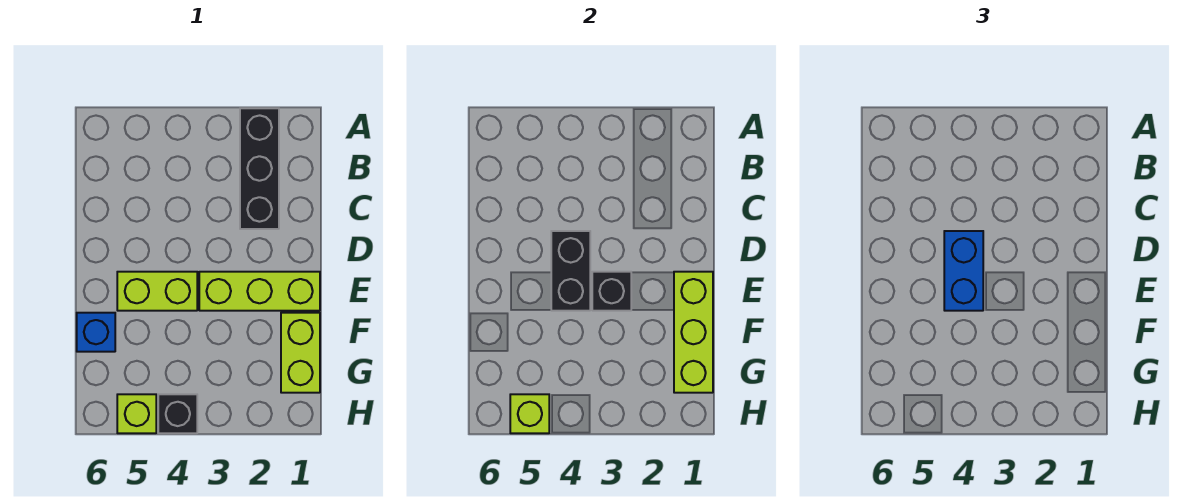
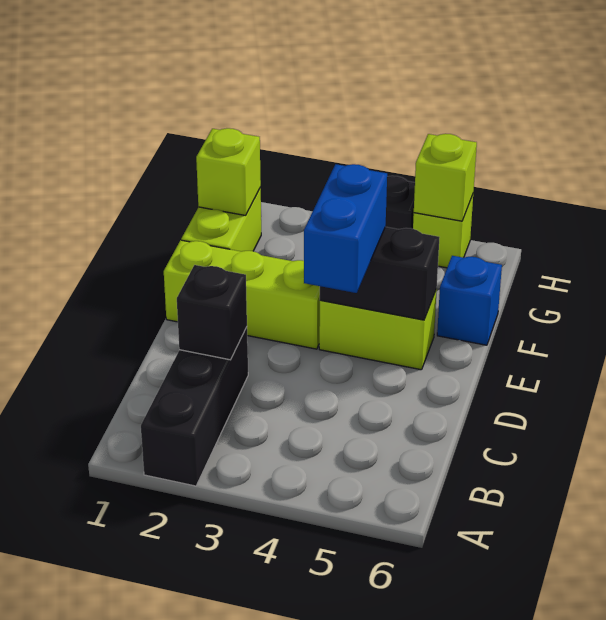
black brick D4:E4 level 2 -> black brick E4:E5 level 2
lime brick E1:G1 level 2 -> lime brick G1 level 2
black brick E3 level 2 -> black brick C2 level 2

